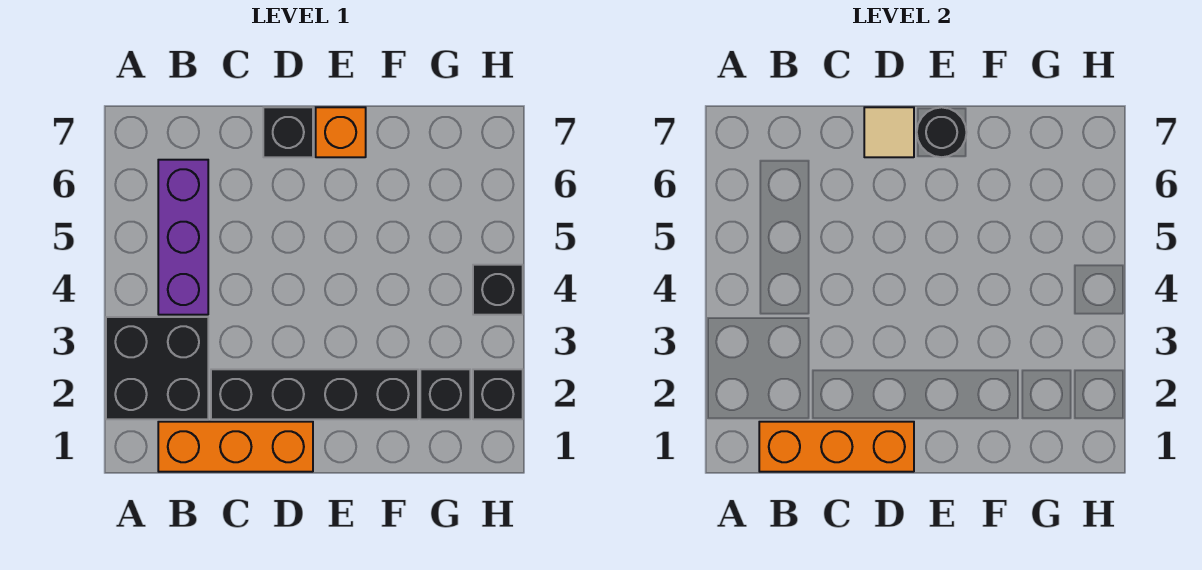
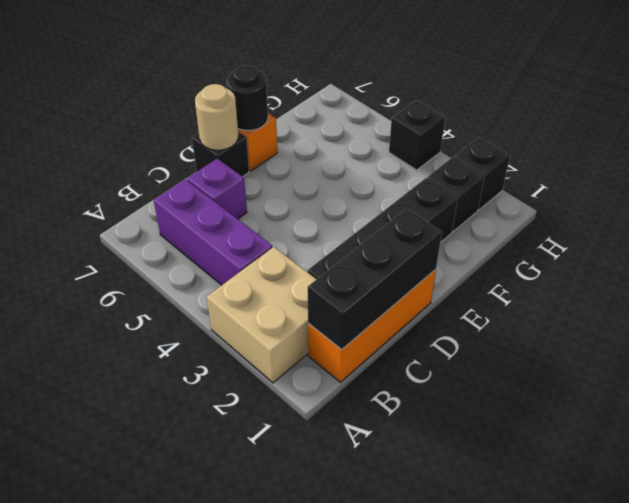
black brick A2:B3 level 1 -> tan brick A2:B3 level 1
orange brick B1:D1 level 2 -> black brick B1:D1 level 2
none -> purple brick C6 level 1
tan tile D7 level 2 -> tan round brick D7 level 2

